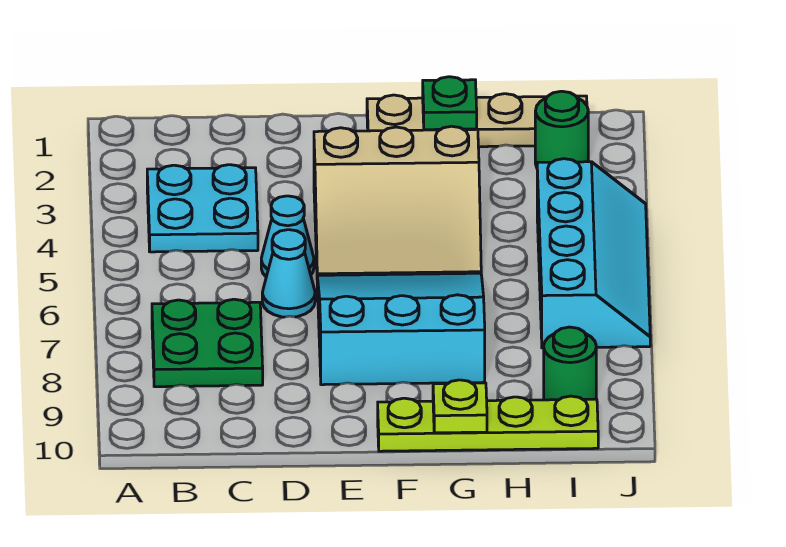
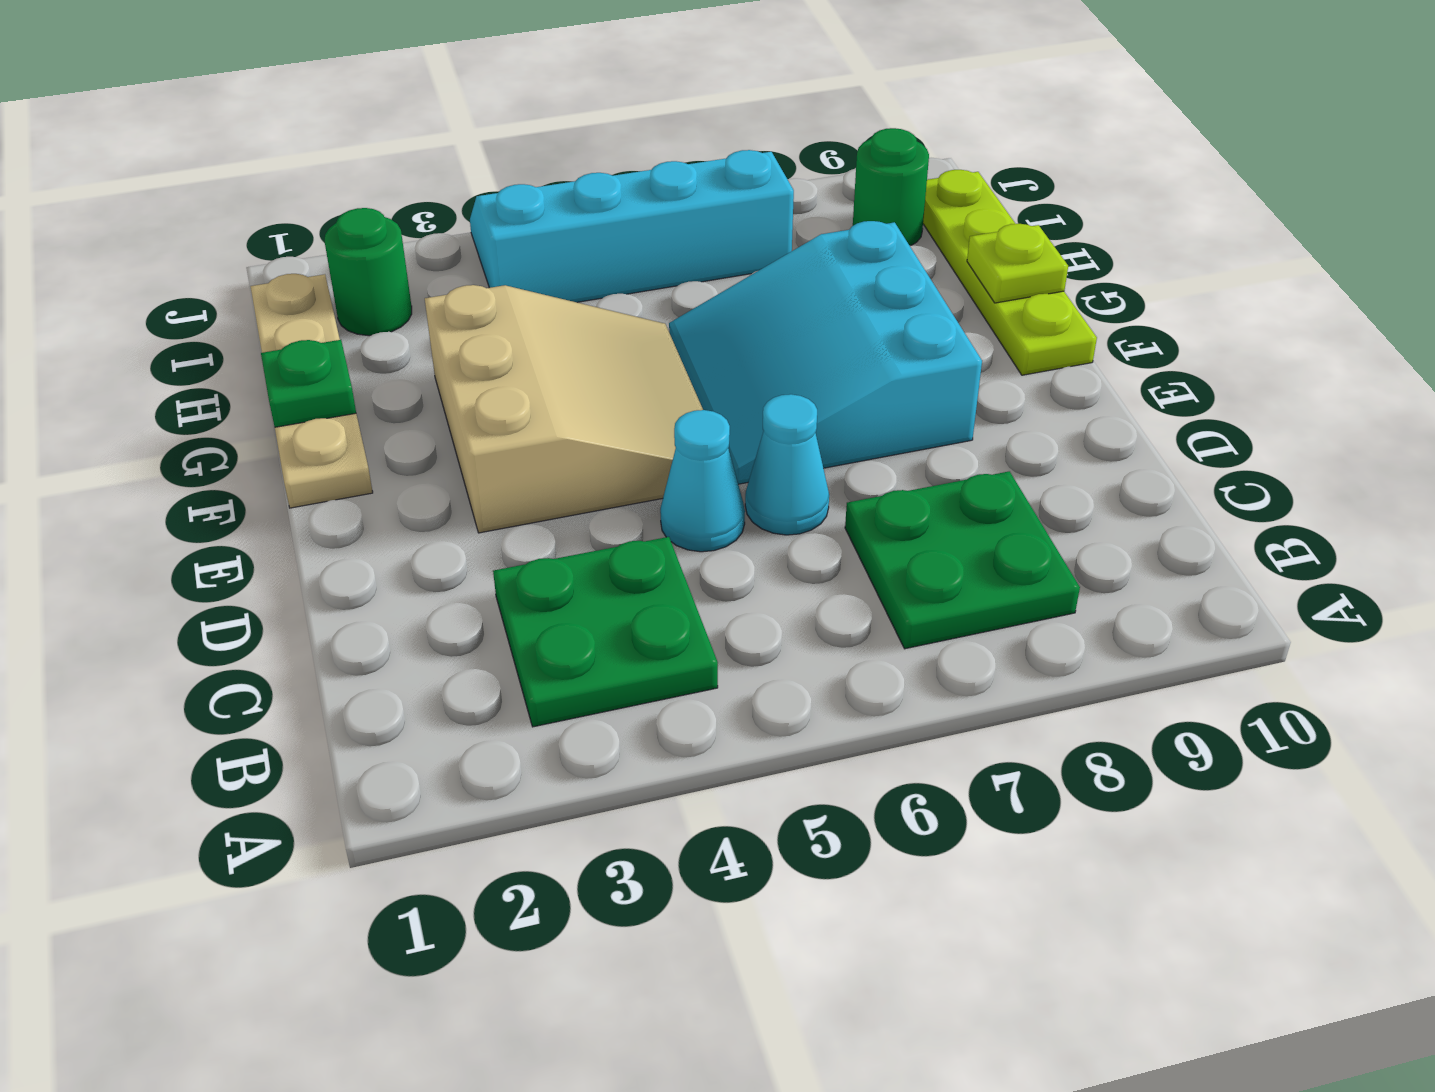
cyan plate B3:C4 level 1 -> green plate B3:C4 level 1

